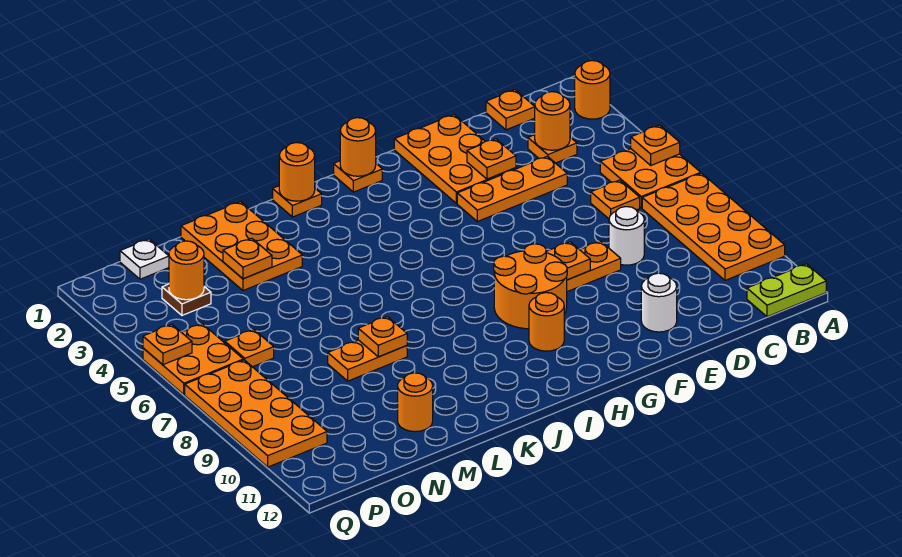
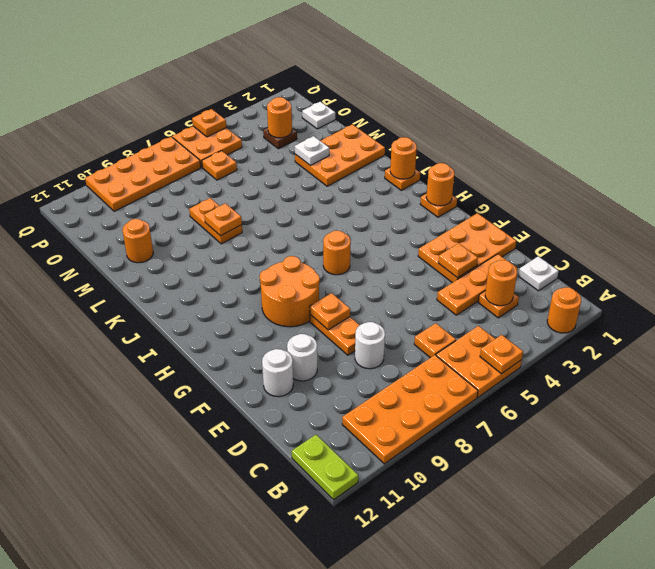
orange plate C1 level 1 -> white plate C1 level 1
orange plate D4:F4 level 1 -> orange plate D2:D4 level 1
none -> white round brick E10 level 1
orange round brick H10 level 1 -> orange round brick H6 level 1
orange plate M3 level 2 -> white plate M3 level 2

